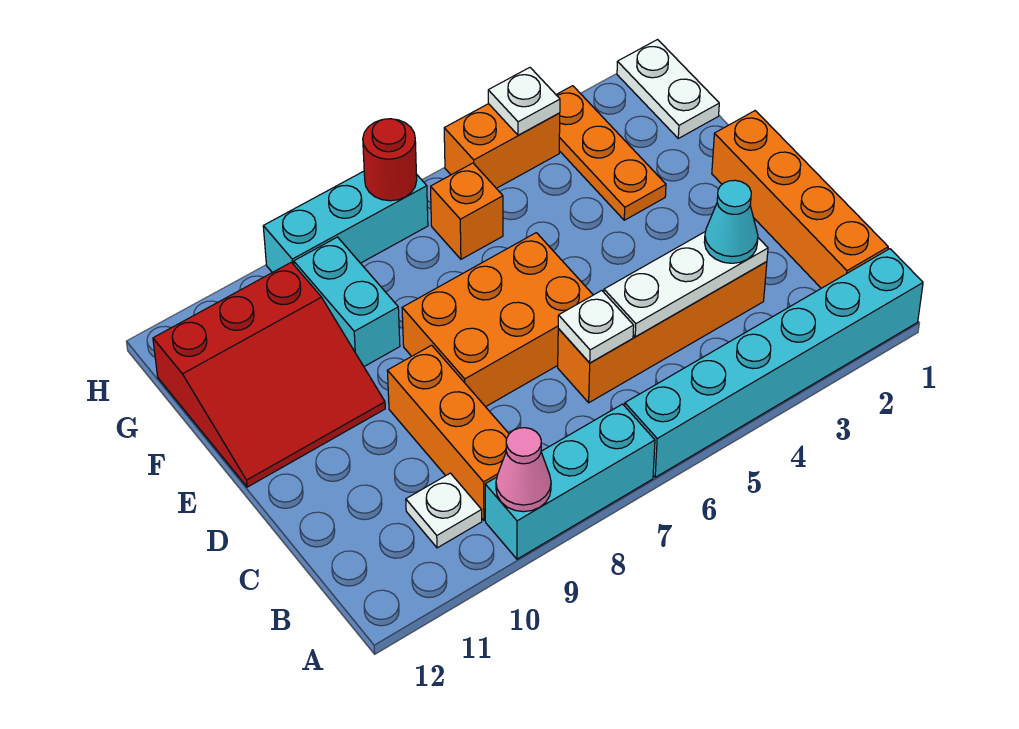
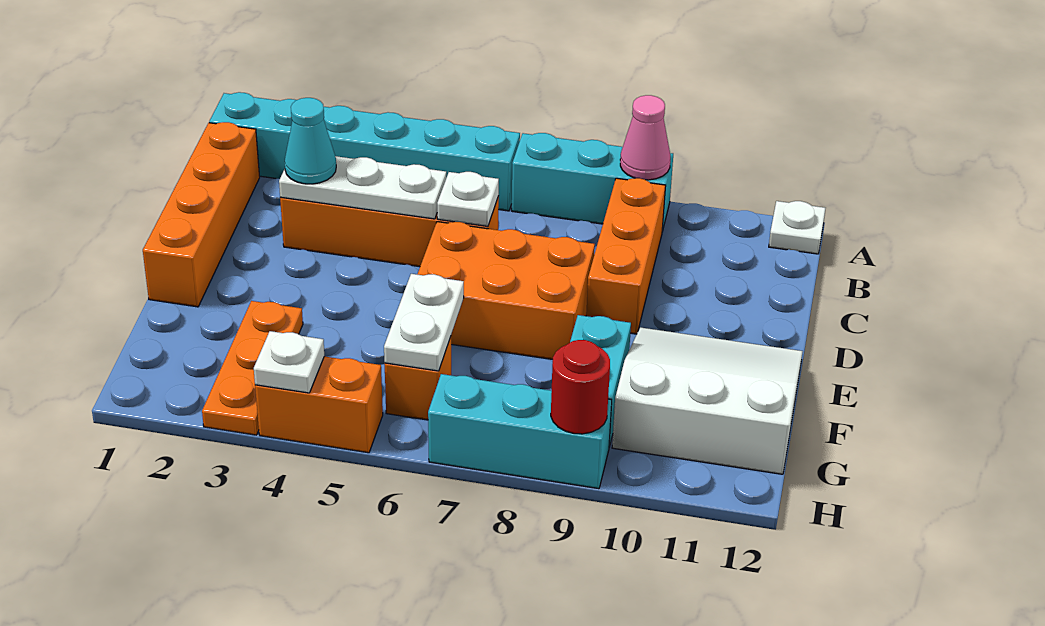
white plate B10 level 1 -> white plate A12 level 1
red slope E10:G12 level 1 top G -> white slope E10:G12 level 1 top G
white plate G1:H1 level 1 -> white plate F6:G6 level 2
red round brick H7 level 2 -> red round brick H9 level 2

